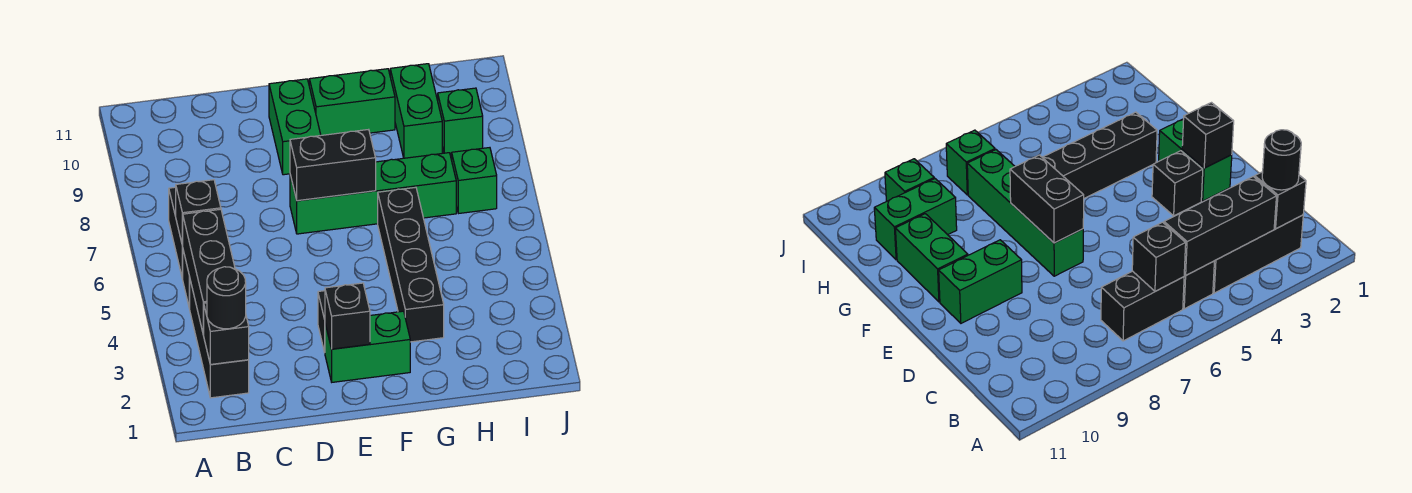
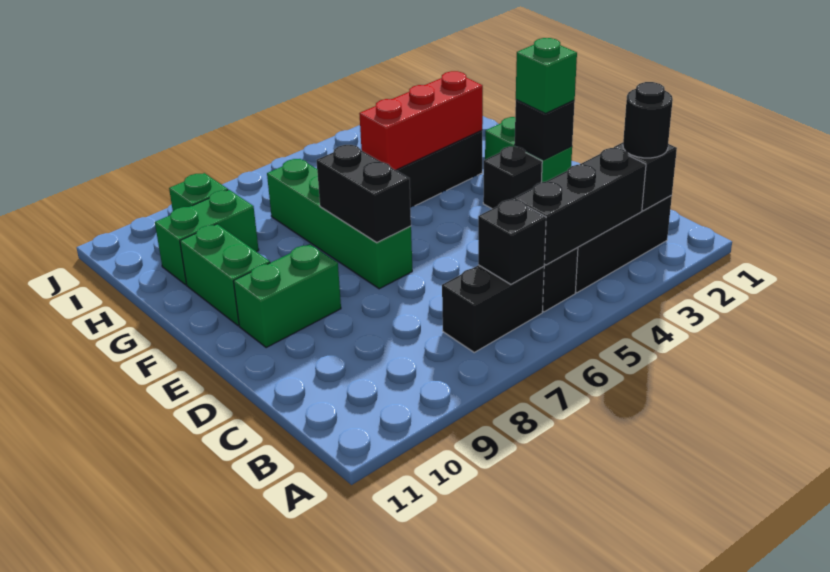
none -> red brick G3:G5 level 2
green brick I7 level 1 -> green brick E2 level 3

